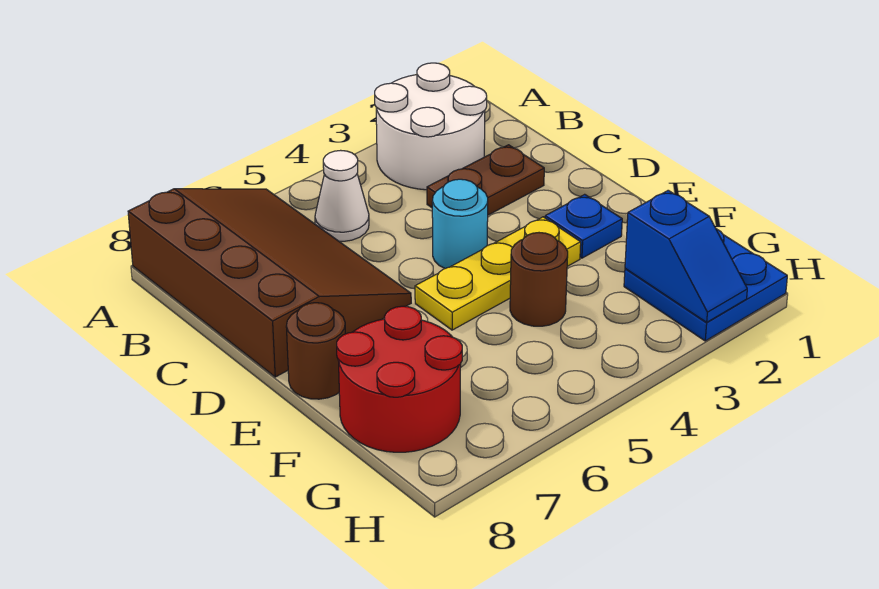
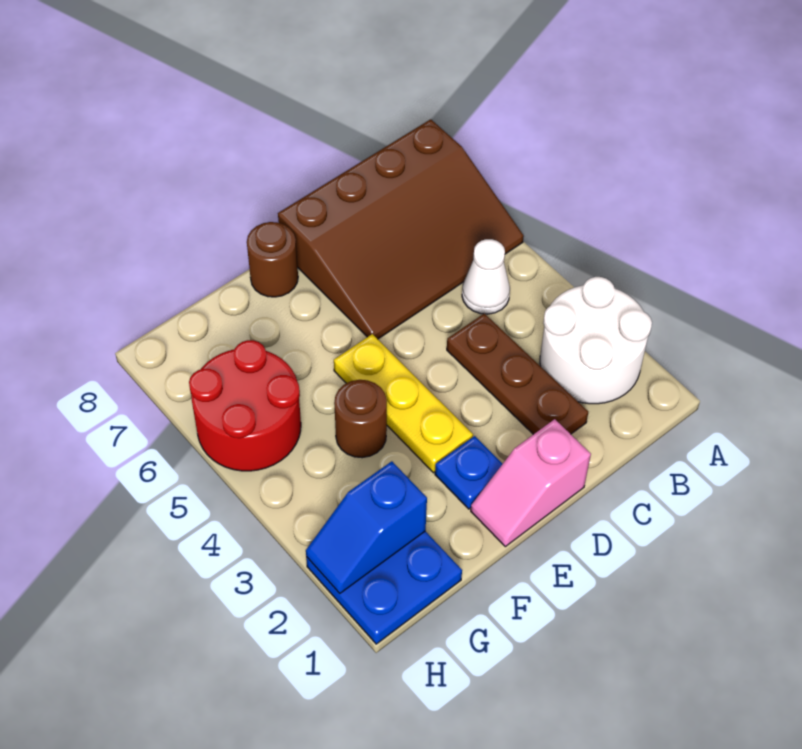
brown plate C2:C3 level 1 -> brown plate C2:C4 level 1
none -> pink slope D1:E1 level 1 top D
cyan round brick D4 level 1 -> none
red round brick F7:G8 level 1 -> red round brick G5:H6 level 1

